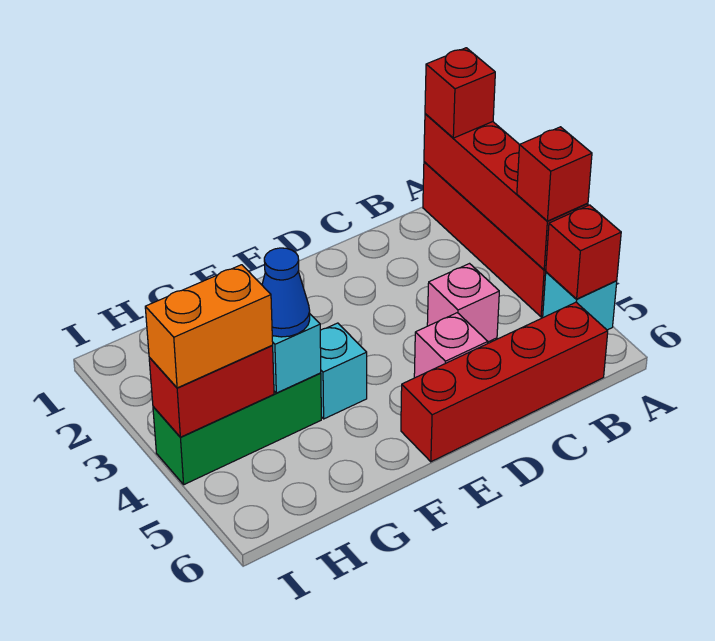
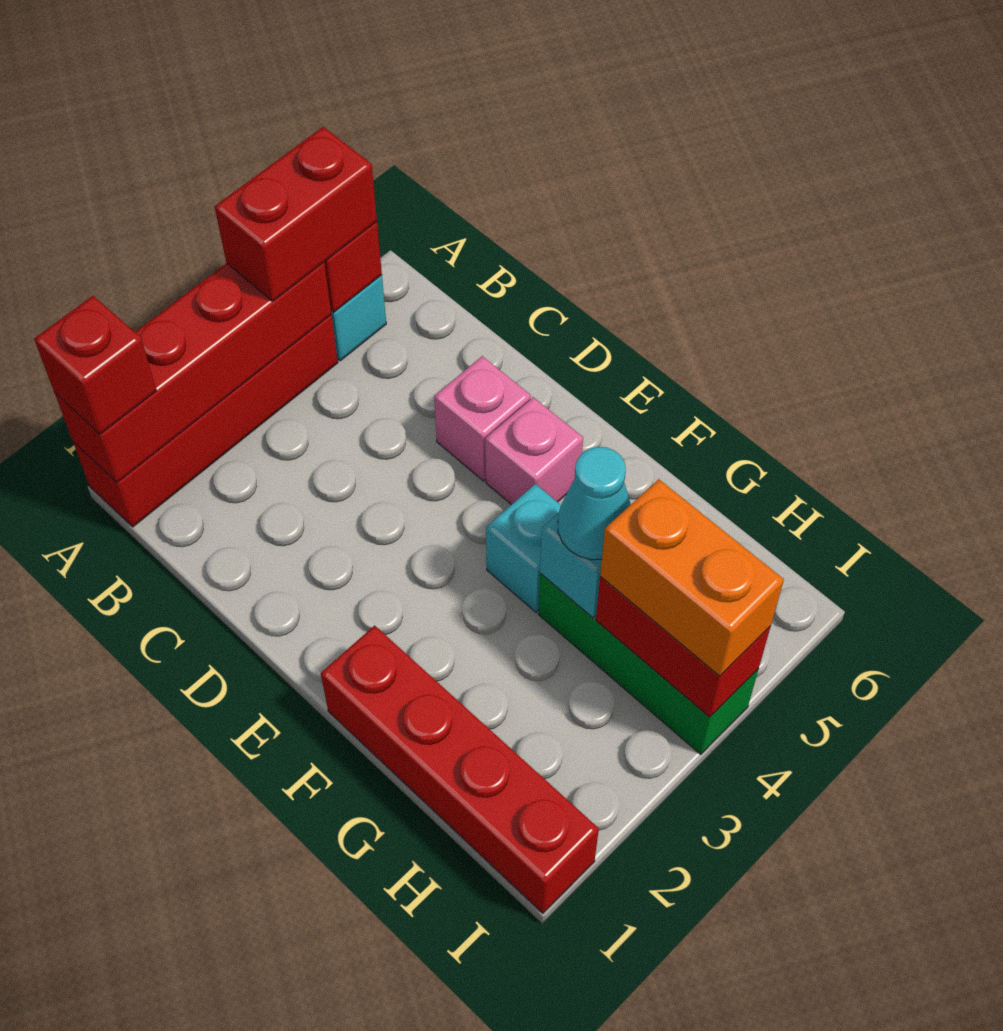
red brick A4 level 3 -> red brick A4:A5 level 3
red brick B6:E6 level 1 -> red brick F1:I1 level 1
pink brick C4 level 1 -> pink brick E5 level 1
blue cone G4 level 3 -> cyan cone G4 level 3

